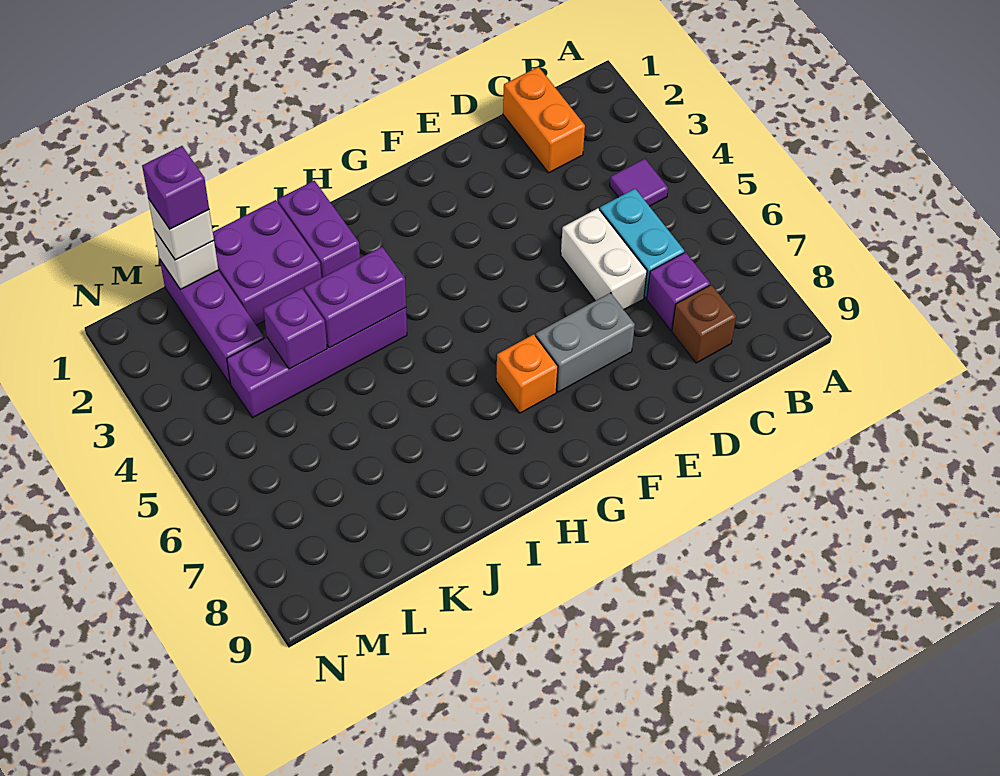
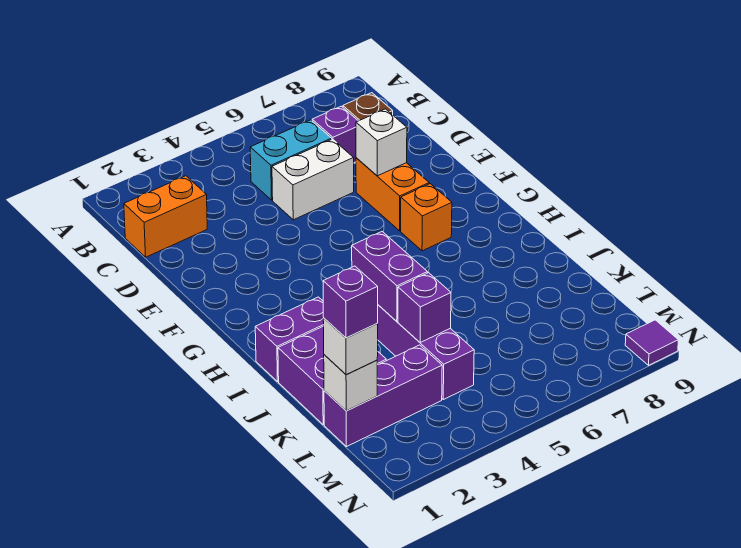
purple tile B4 level 1 -> purple tile N9 level 1
grey brick E7:F7 level 1 -> orange brick E7:F7 level 1
none -> white brick E7 level 2

